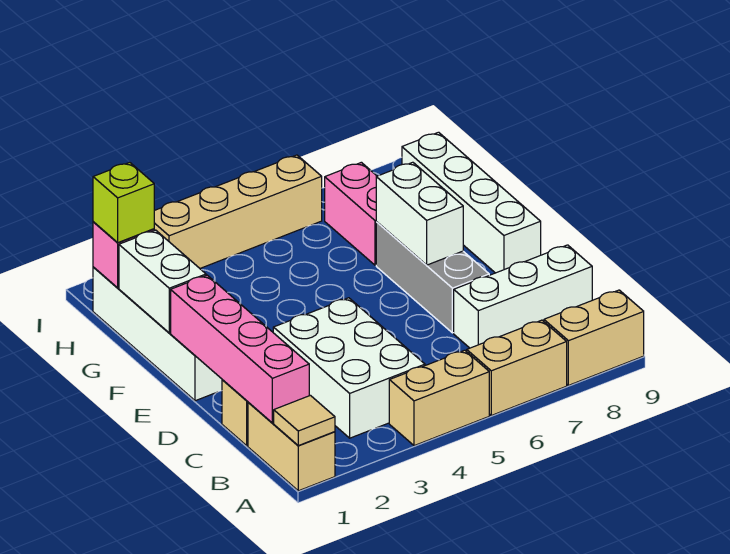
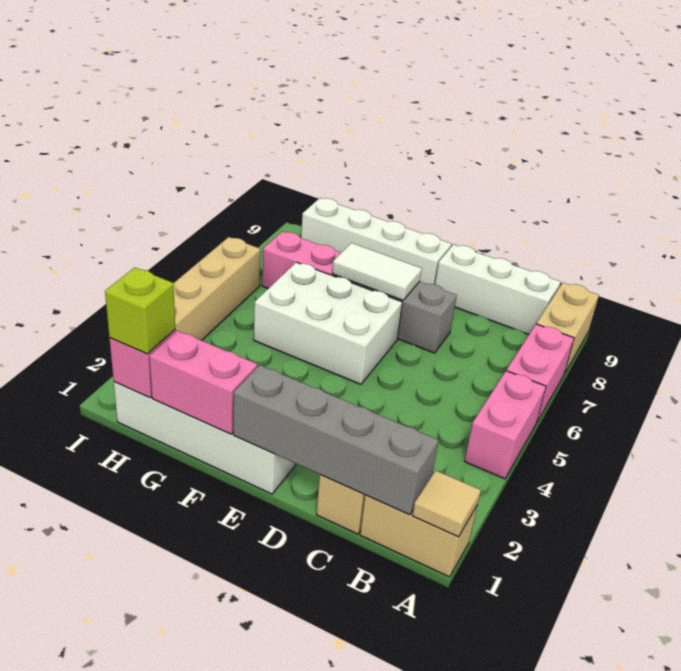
tan brick A4:A5 level 1 -> pink brick A4:A5 level 1
tan brick A6:A7 level 1 -> pink brick A6:A7 level 1
pink brick B1:E1 level 2 -> grey brick B1:E1 level 2
white brick B3:D4 level 1 -> white brick E5:G6 level 1
white brick C7:C9 level 1 -> white brick B9:D9 level 1
white brick E7:F7 level 2 -> white tile E7:F7 level 2
white brick F1:G1 level 2 -> pink brick F1:G1 level 2

